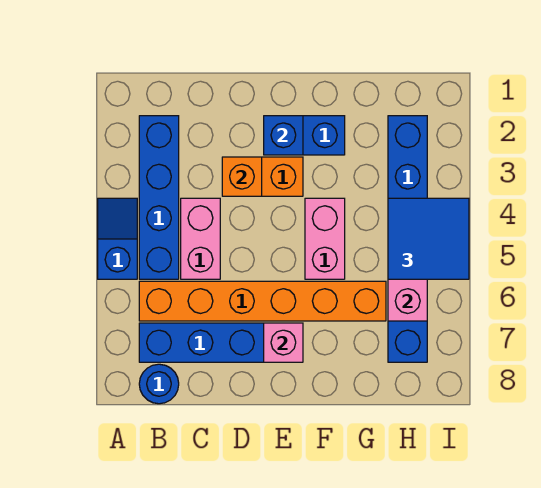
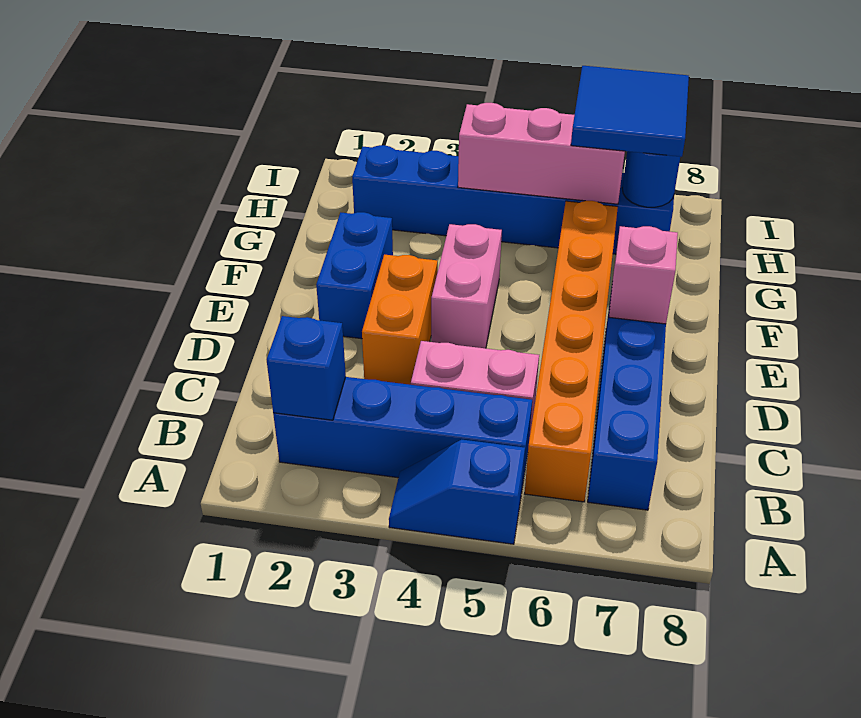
blue round brick B8 level 1 -> blue round brick H7 level 2
orange brick D3 level 2 -> none
blue brick E2 level 2 -> blue brick B2 level 2
pink brick F4:F5 level 1 -> pink brick E4:F4 level 1
blue tile H4:I5 level 3 -> blue tile H6:I7 level 3

